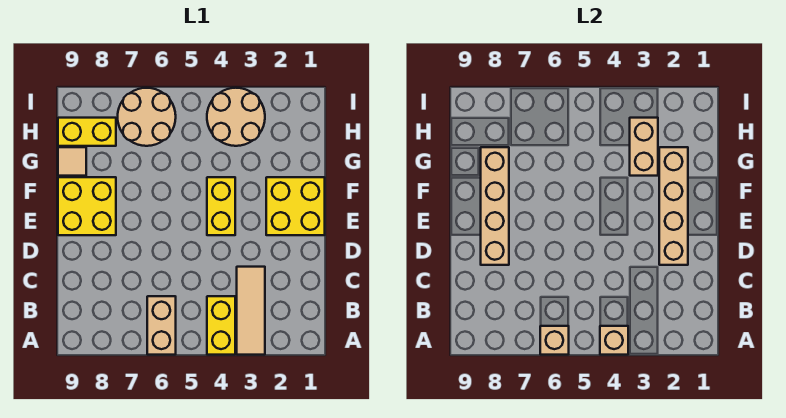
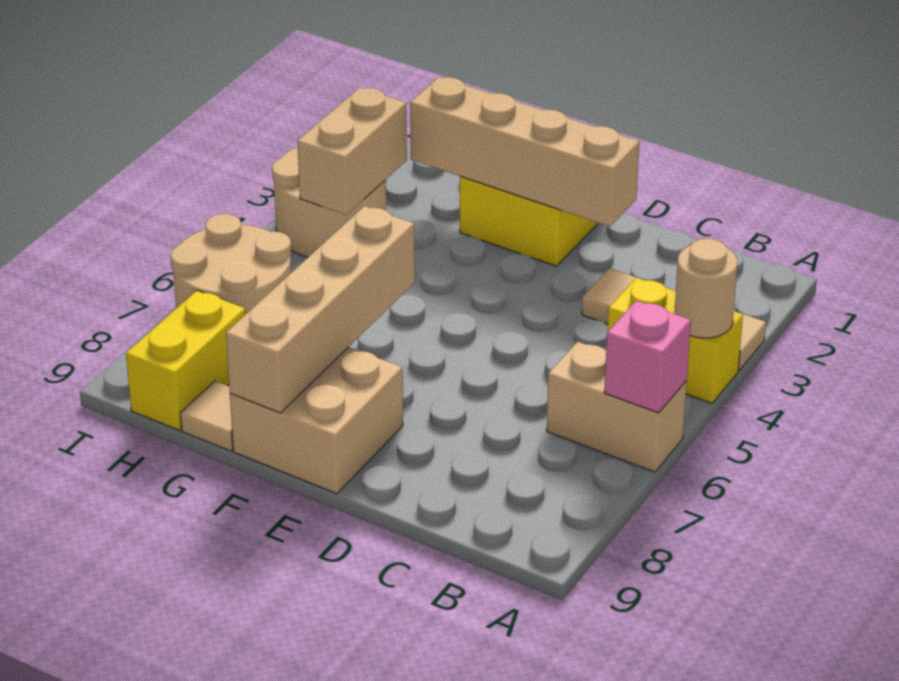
tan brick A4 level 2 -> tan round brick A4 level 2
tan brick A6 level 2 -> pink brick A6 level 2
tan brick D8:G8 level 2 -> tan brick F6:F9 level 2
yellow brick E4:F4 level 1 -> none
yellow brick E8:F9 level 1 -> tan brick E8:F9 level 1
tan brick G3:H3 level 2 -> tan brick H3:H4 level 2

